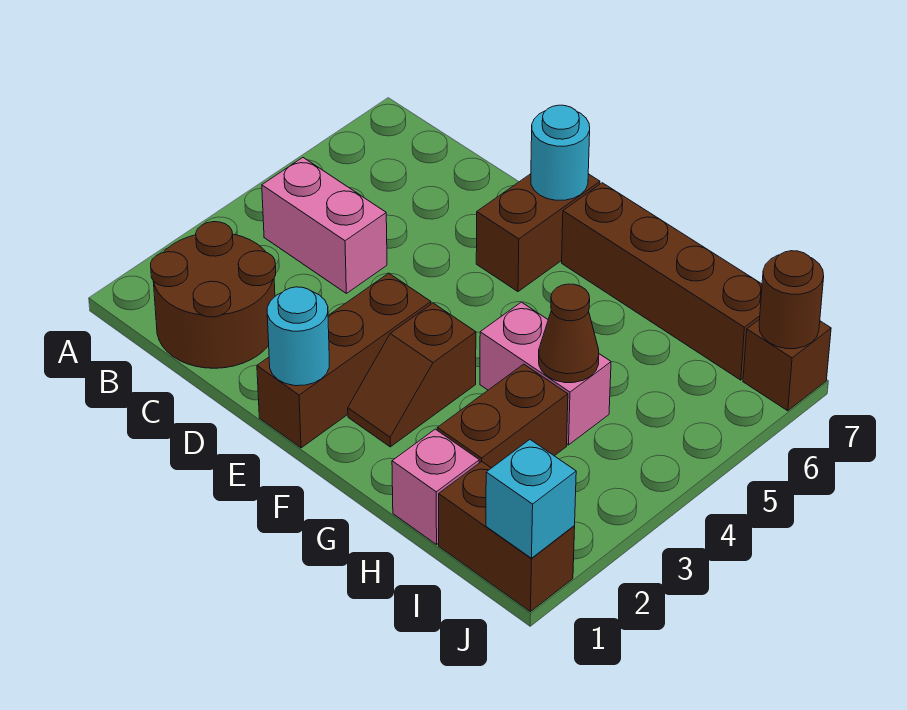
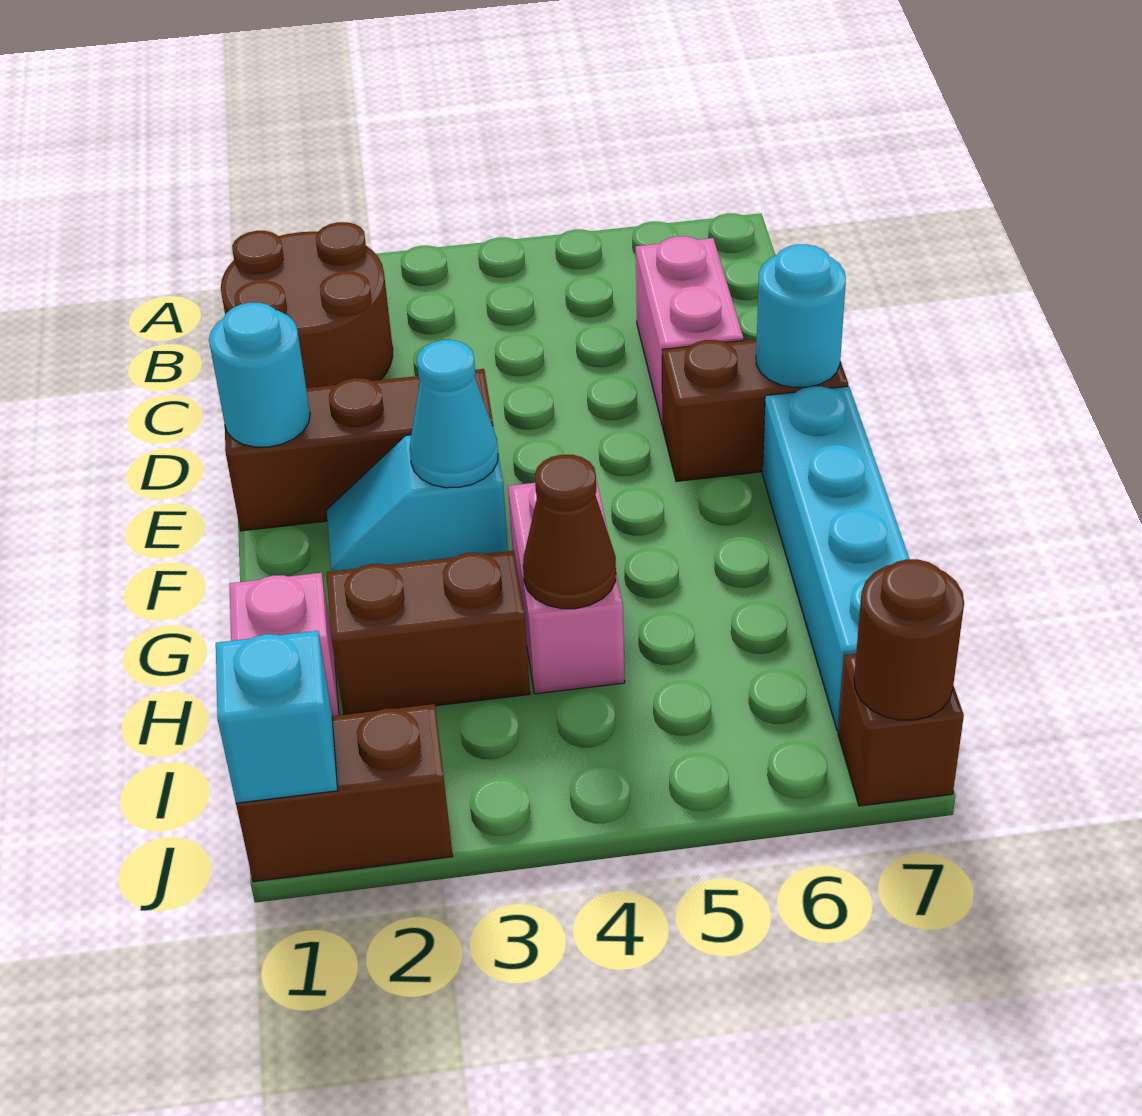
pink brick B4:C4 level 1 -> pink brick C6:D6 level 1
brown slope F2:F3 level 1 top 3 -> cyan slope F2:F3 level 1 top 3
none -> cyan cone F3 level 2
brown brick F7:I7 level 1 -> cyan brick F7:I7 level 1
brown brick I1:J1 level 1 -> brown brick J1:J2 level 1

